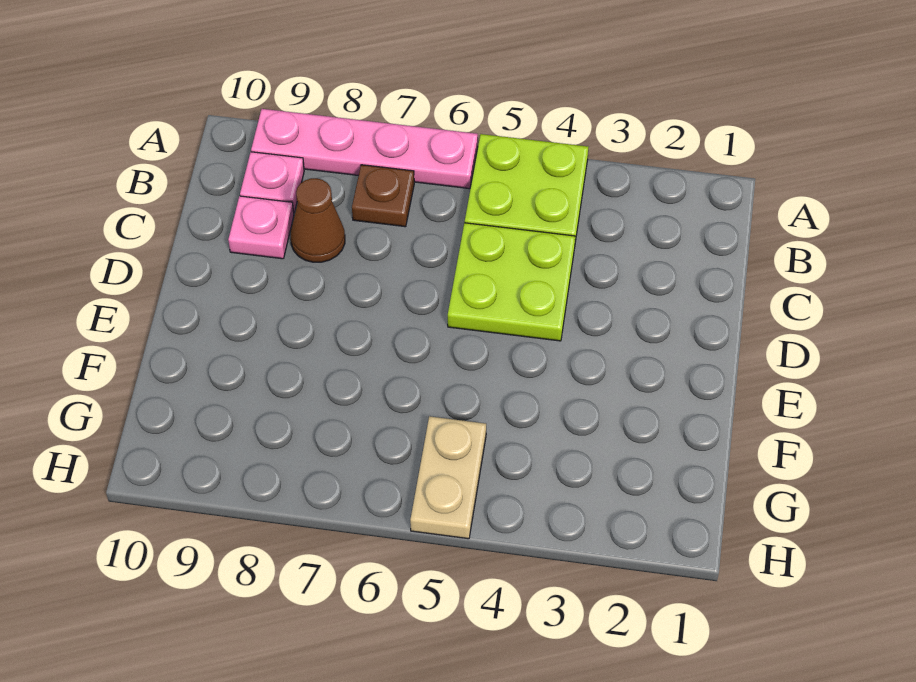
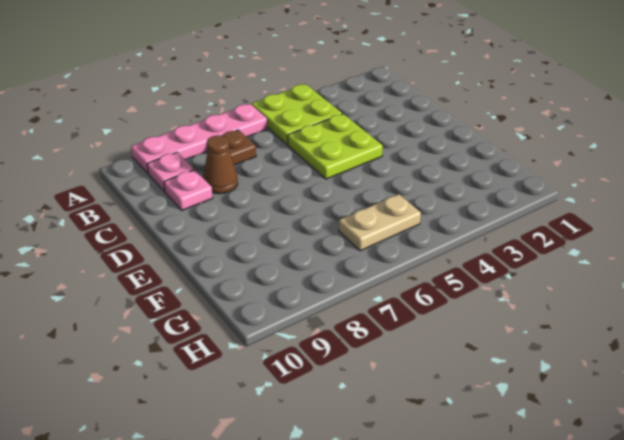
tan plate G5:H5 level 1 -> tan plate G5:G6 level 1

